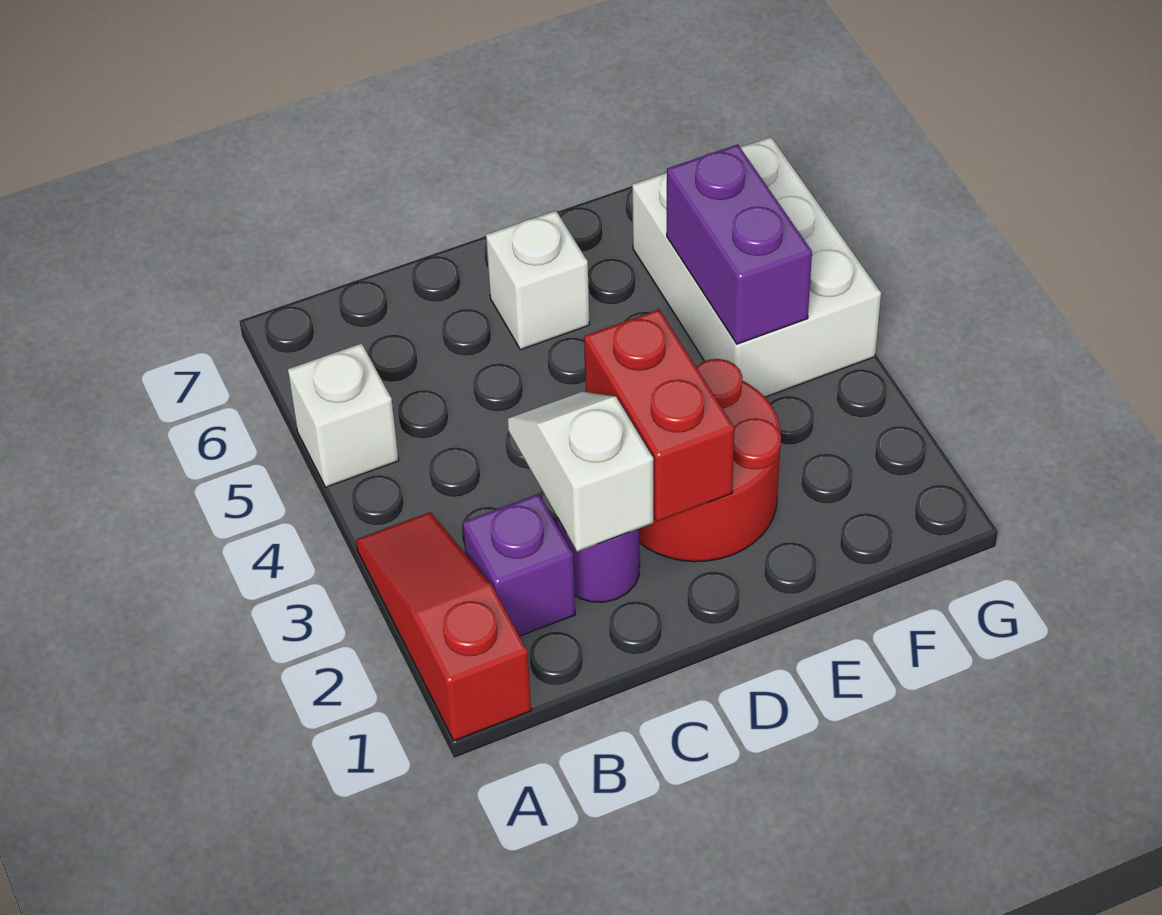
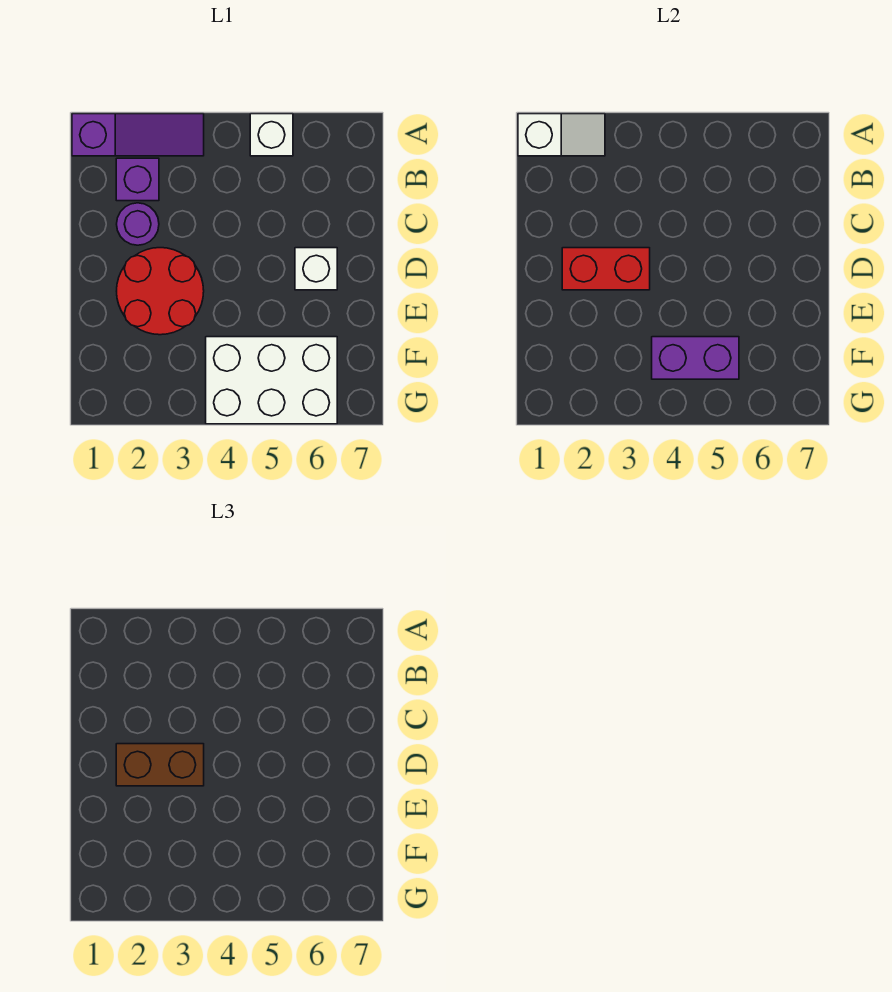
red slope A1:A3 level 1 top 1 -> purple slope A1:A3 level 1 top 1
white slope C2:C3 level 2 top 2 -> white slope A1:A2 level 2 top 1
none -> brown brick D2:D3 level 3

